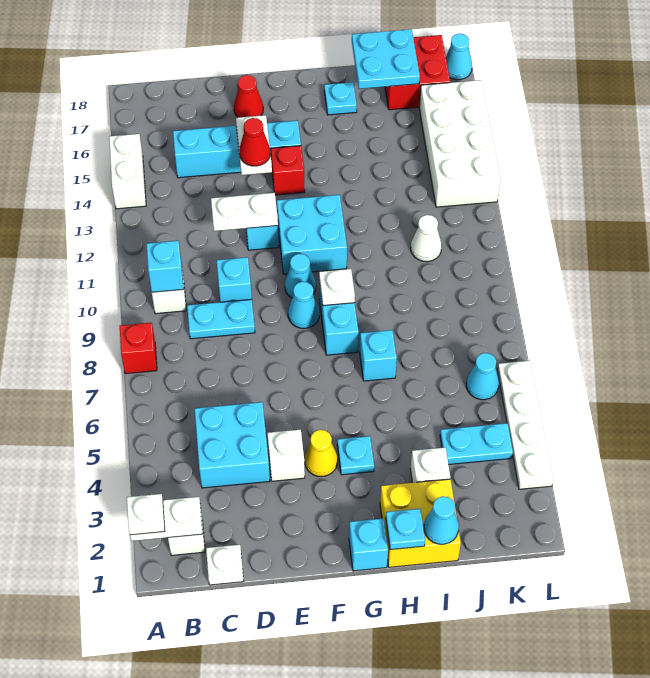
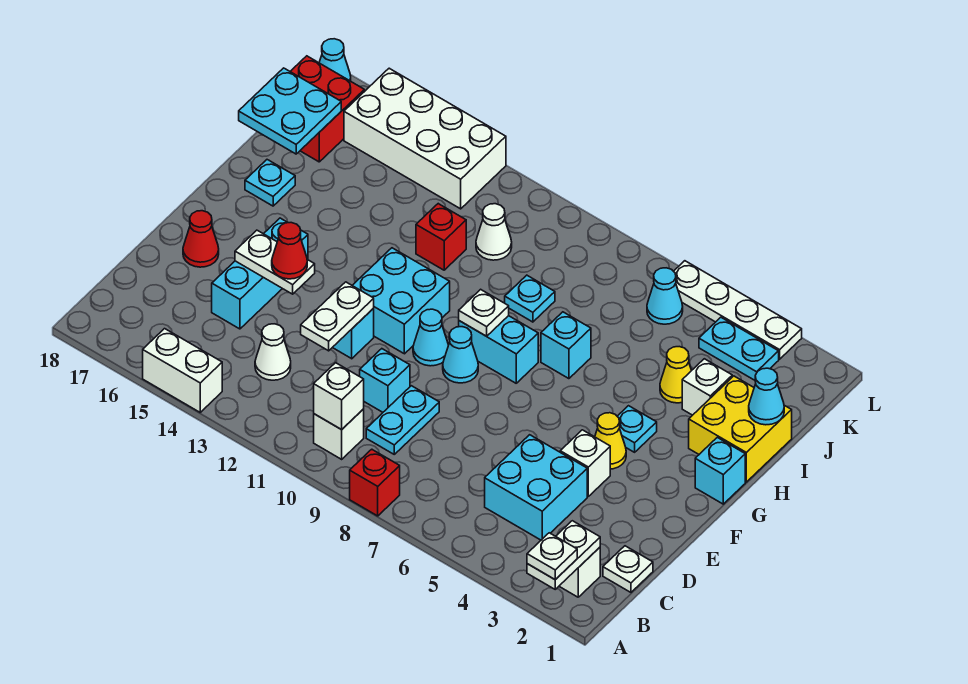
cyan brick B10 level 2 -> white brick B10 level 2
none -> white cone C13 level 1
cyan brick C15:F15 level 1 -> cyan brick D15:F15 level 1
red brick F14 level 1 -> red brick I12 level 1
cyan plate H1 level 2 -> cyan plate I9 level 1
none -> yellow cone I4 level 1
cyan plate J4:K4 level 1 -> cyan plate K3:K4 level 1

